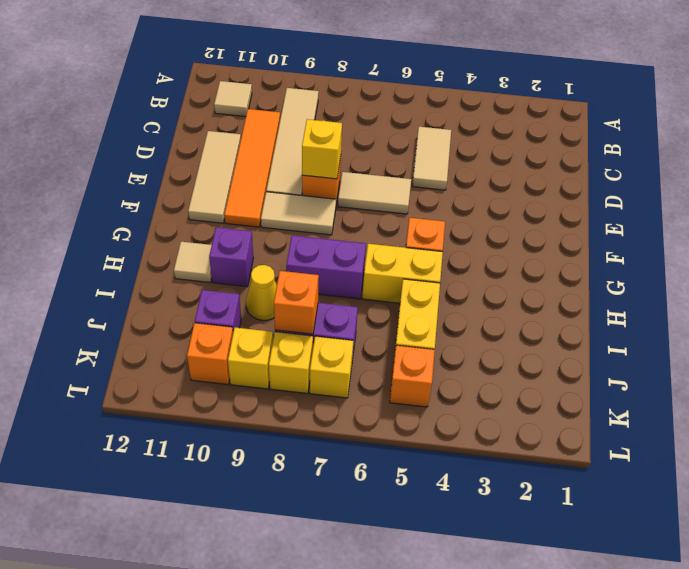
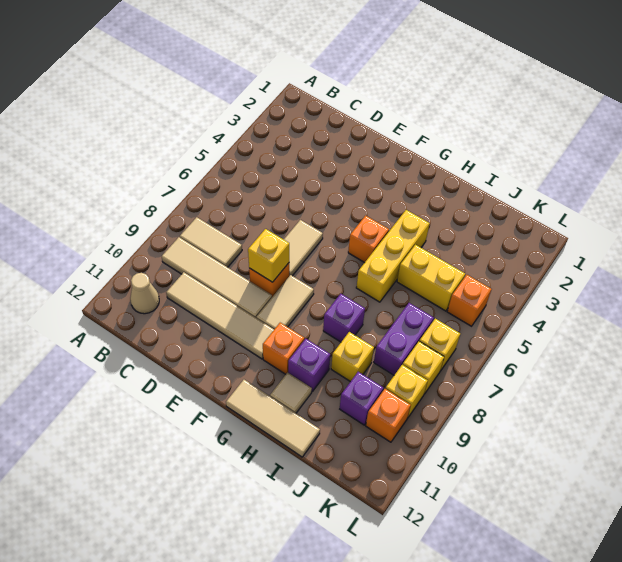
tan tile B11 level 1 -> tan cone B11 level 1
tan tile C5:D5 level 1 -> tan tile B8:C8 level 1
orange tile C10:F10 level 1 -> tan tile C10:F10 level 1
tan tile D11:F11 level 1 -> tan tile G12:I12 level 1
yellow brick H5:H6 level 1 -> yellow brick H4:H6 level 1
purple brick H7:H8 level 1 -> purple brick H8 level 1
yellow cone I9 level 1 -> yellow brick I9 level 1
orange brick J8 level 2 -> orange brick G10 level 1

